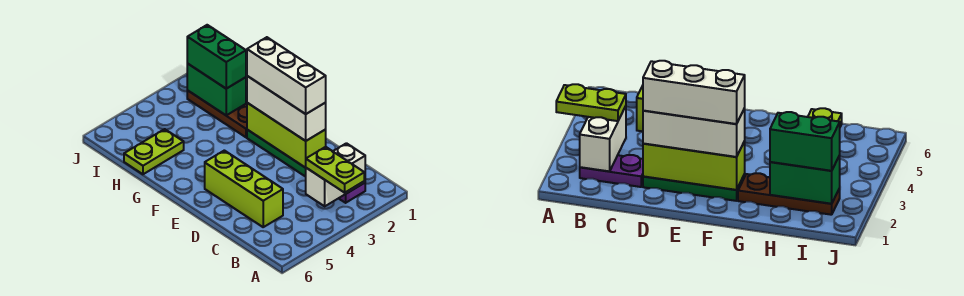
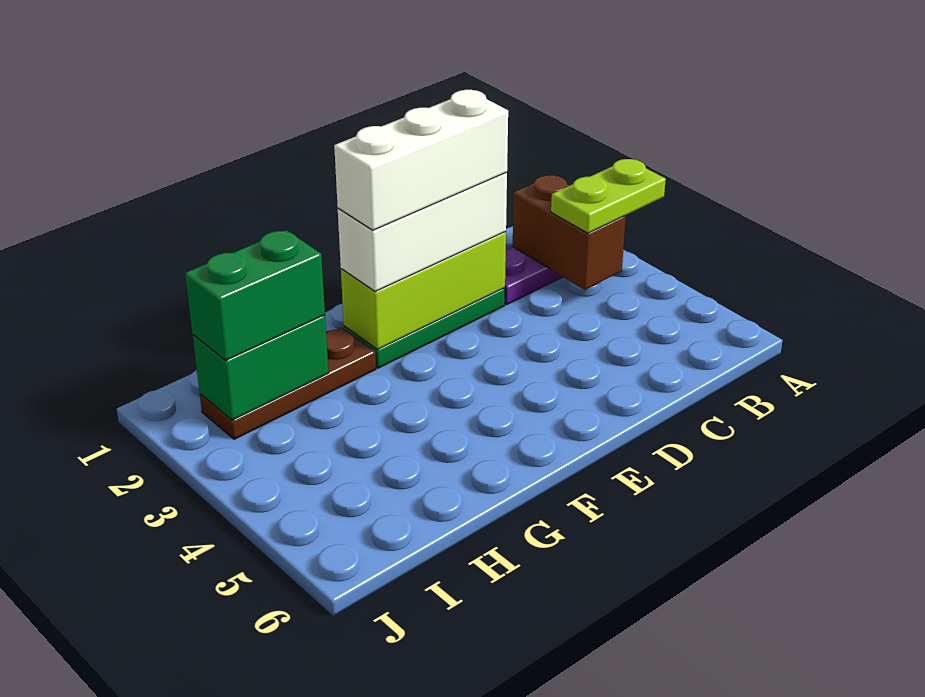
white brick B2:B3 level 2 -> brown brick B2:B3 level 2
lime brick C5:E5 level 1 -> none
lime plate H5:H6 level 1 -> none

